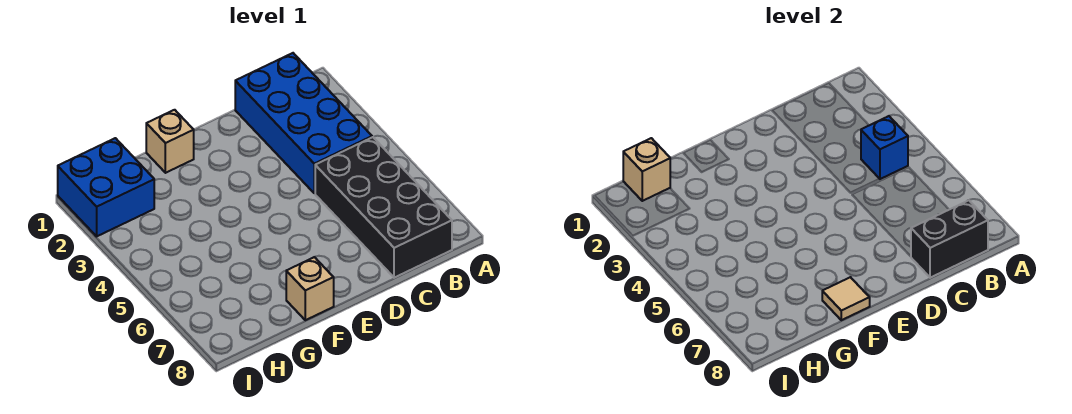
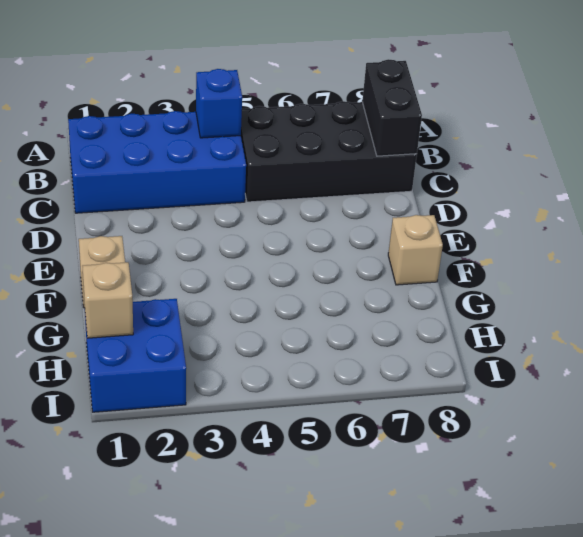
tan tile F8 level 2 -> none

